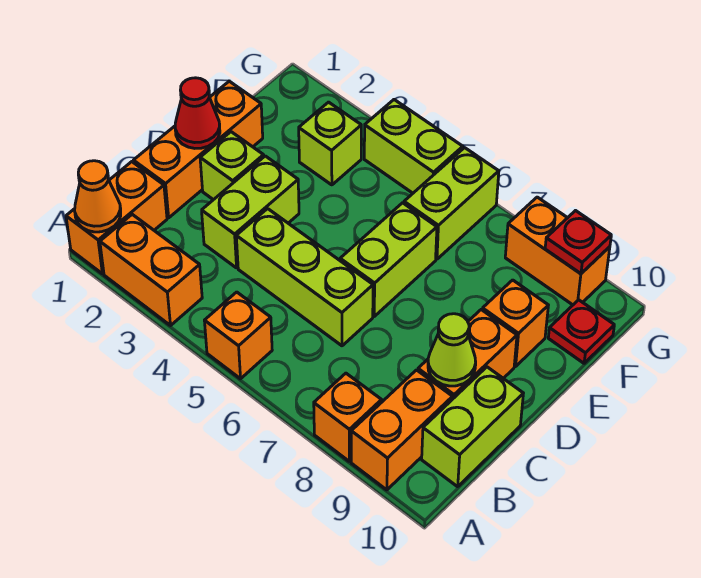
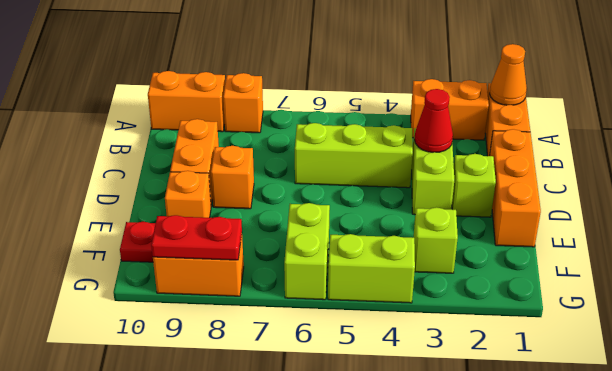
orange brick A5 level 1 -> orange brick D8 level 1
orange brick A9:B9 level 1 -> orange brick A9:A10 level 1
lime brick B10:C10 level 1 -> none
lime cone C9 level 2 -> none
red cone D1 level 2 -> red cone C3 level 2
lime brick D6:E6 level 1 -> none
red plate G9 level 2 -> red plate G8:G9 level 2

